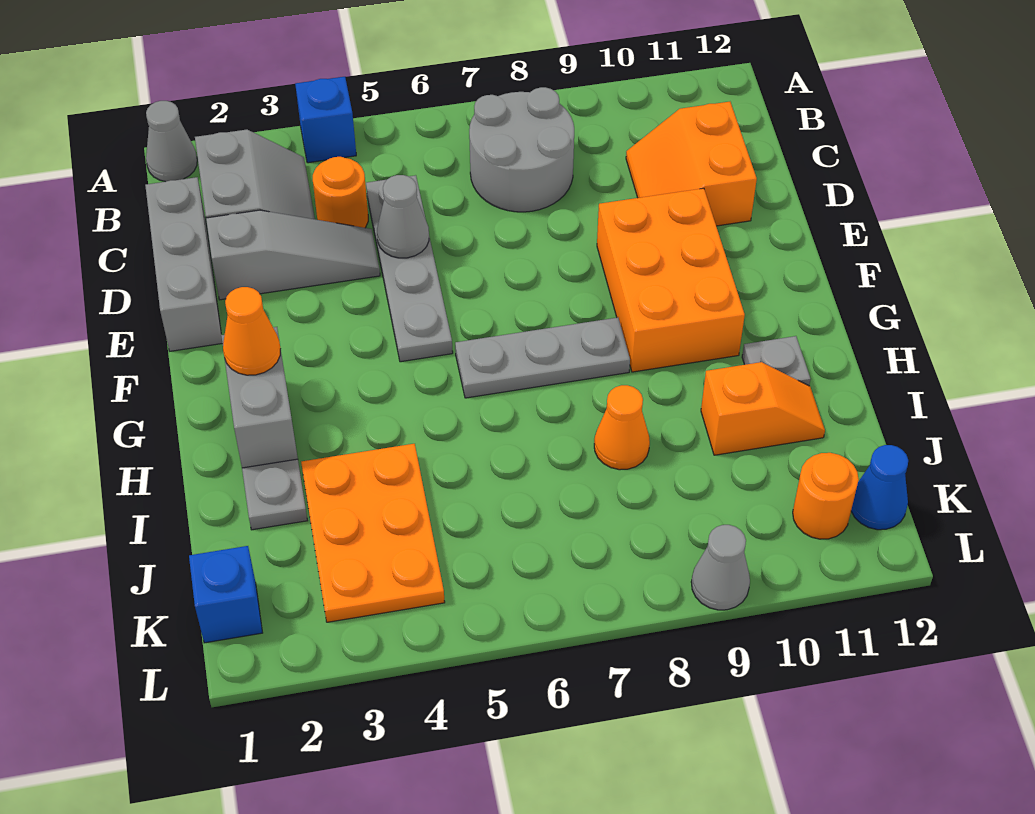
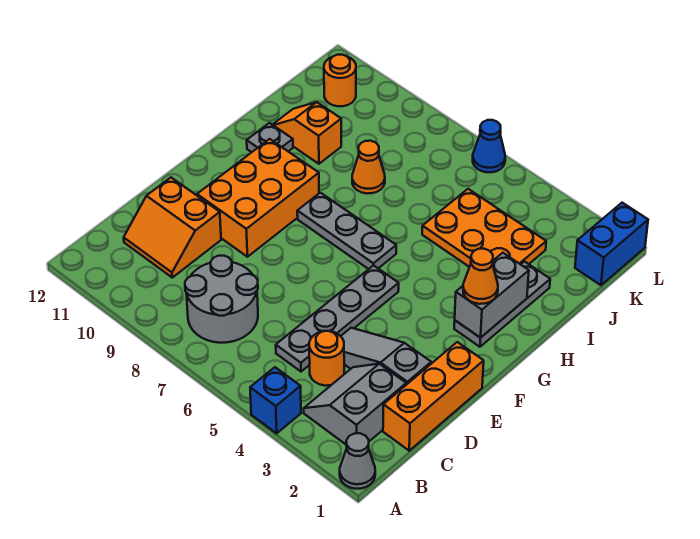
grey brick C1:E1 level 1 -> orange brick C1:E1 level 1
orange slope C10:D11 level 1 top 11 -> orange slope C10:D11 level 1 top D
grey cone D5 level 2 -> none
orange plate I3:K4 level 1 -> orange plate I3:J5 level 1
blue brick K1 level 1 -> blue brick K1:L1 level 1
blue cone K12 level 1 -> blue cone L6 level 1
grey cone L9 level 1 -> none

